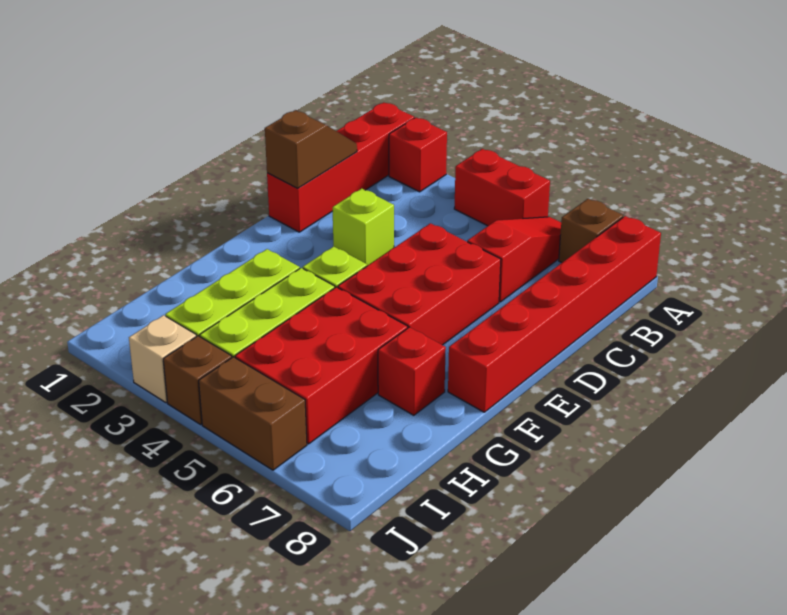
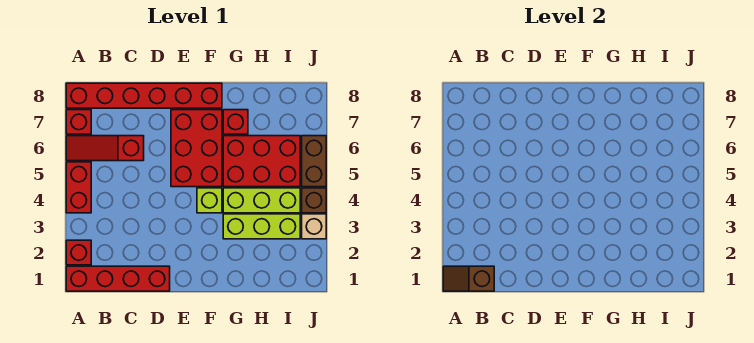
brown brick A7 level 1 -> red brick A7 level 1
brown slope C1:D1 level 2 top D -> brown slope A1:B1 level 2 top B
lime brick D3 level 1 -> none
red brick D5:F6 level 1 -> red brick E5:F7 level 1

